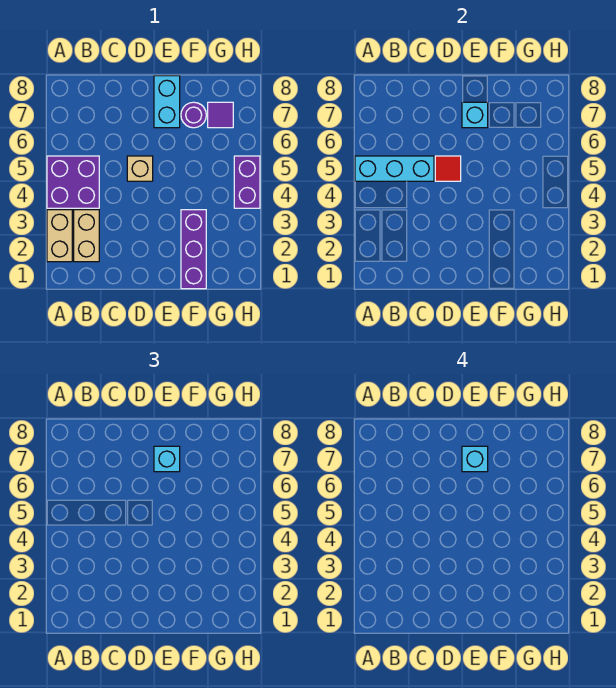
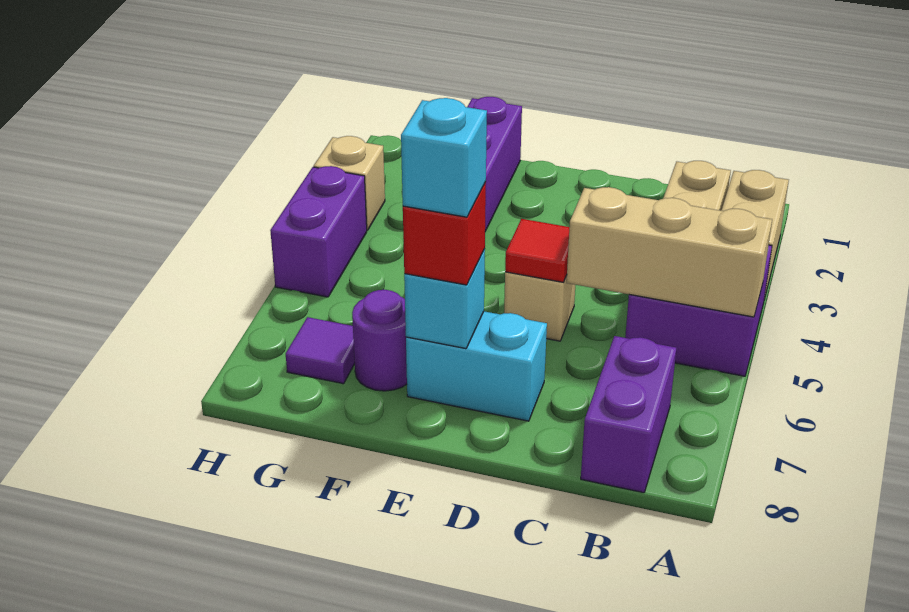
cyan brick A5:C5 level 2 -> tan brick A5:C5 level 2
none -> purple brick B7:B8 level 1
cyan brick E7:E8 level 1 -> cyan brick D7:E7 level 1
cyan brick E7 level 3 -> red brick E7 level 3
none -> tan brick H3 level 1

